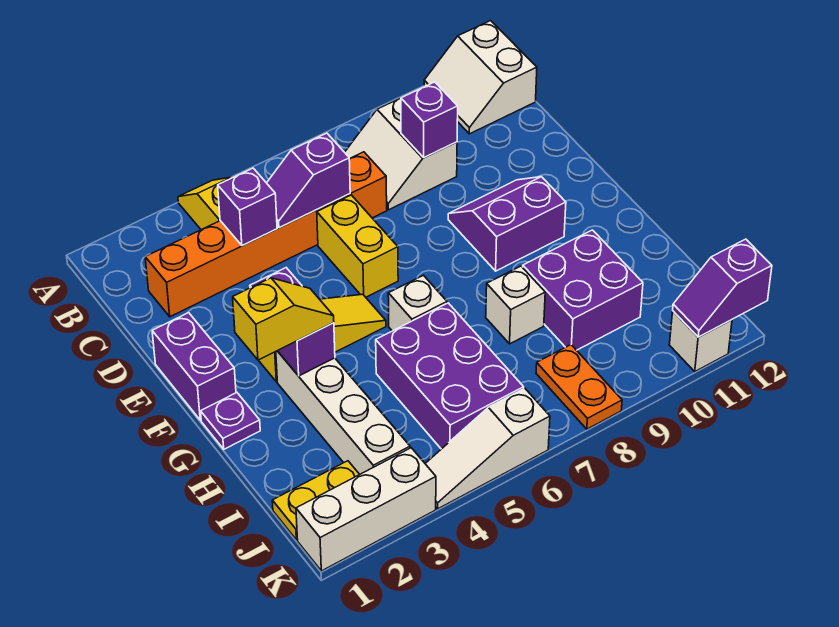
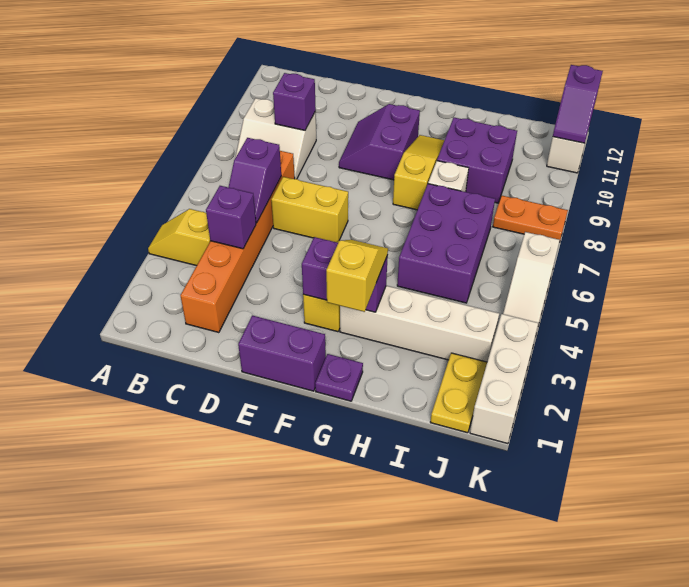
white slope A11:B12 level 1 top 12 -> none
white brick G6 level 1 -> none
none -> yellow slope G8:G10 level 1 top 8
purple brick H5:J6 level 1 -> purple brick H5:I7 level 1

